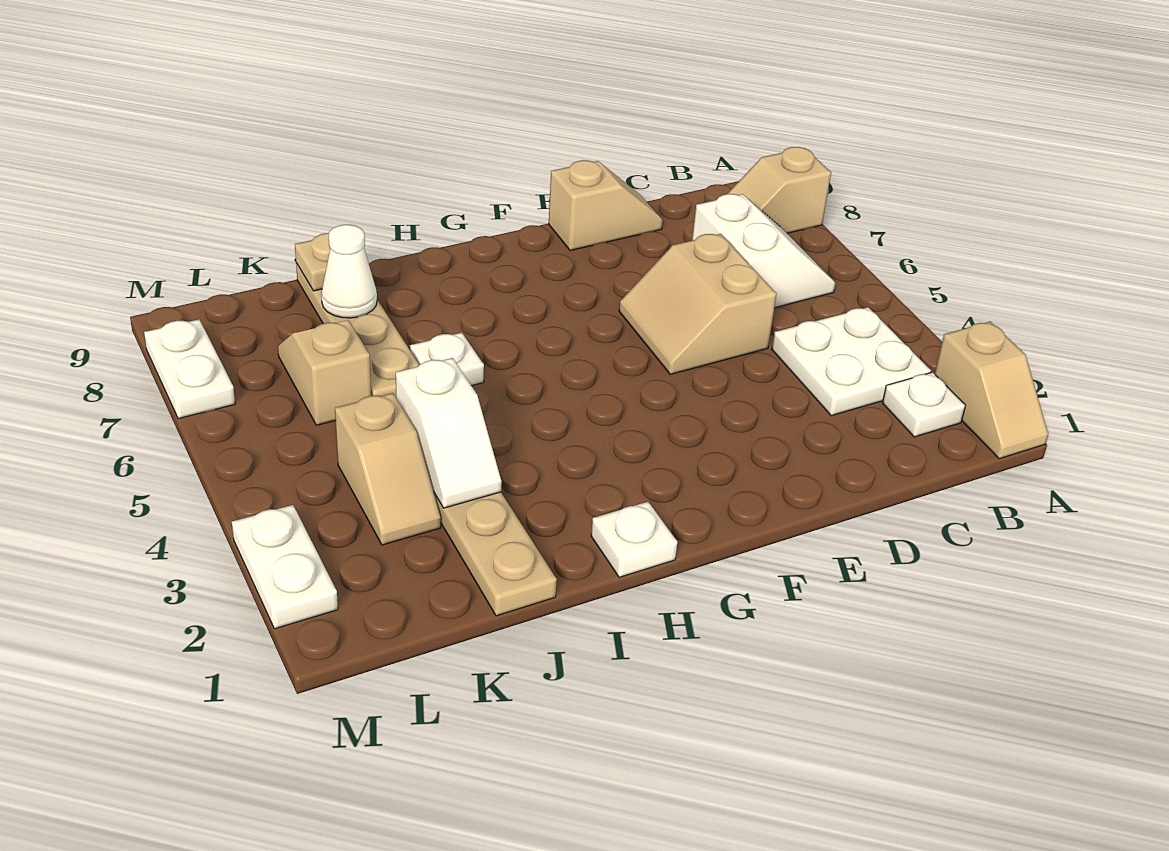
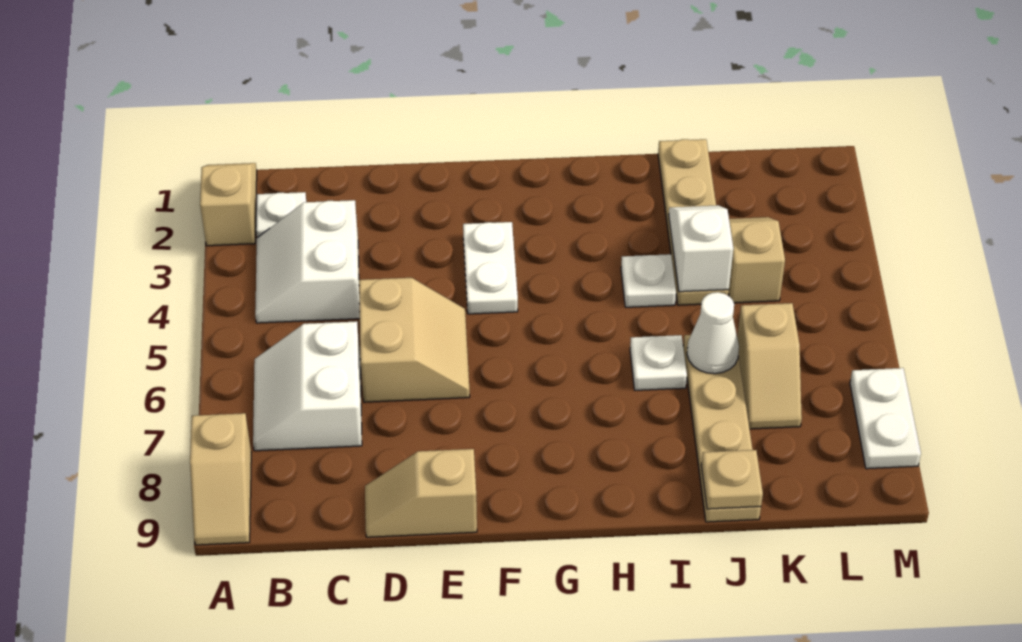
tan slope A8:B8 level 1 top A -> tan slope A8:A9 level 1 top 8
white plate B3:C4 level 1 -> white slope B3:C4 level 1 top C
white plate H1 level 1 -> white plate I4 level 1
white cone J8 level 2 -> white cone J6 level 2
white plate M2:M3 level 1 -> white plate F3:F4 level 1

